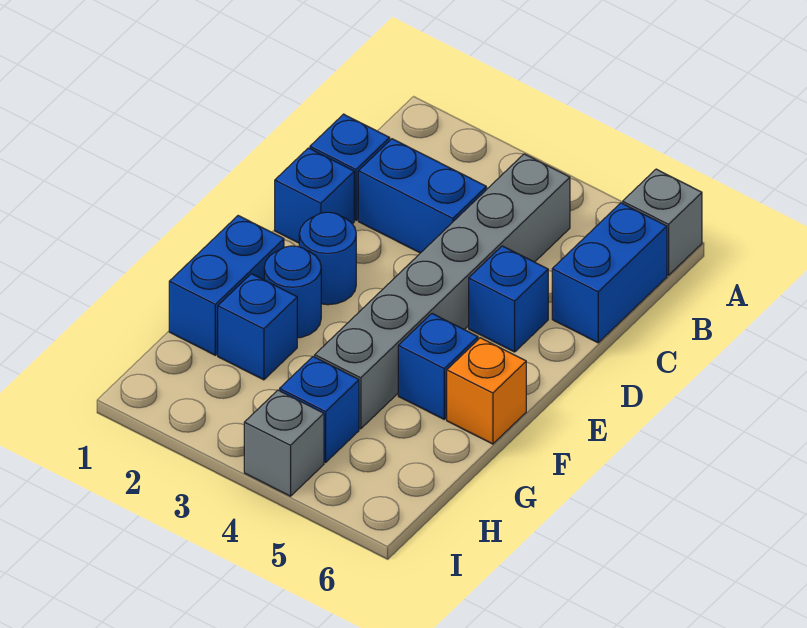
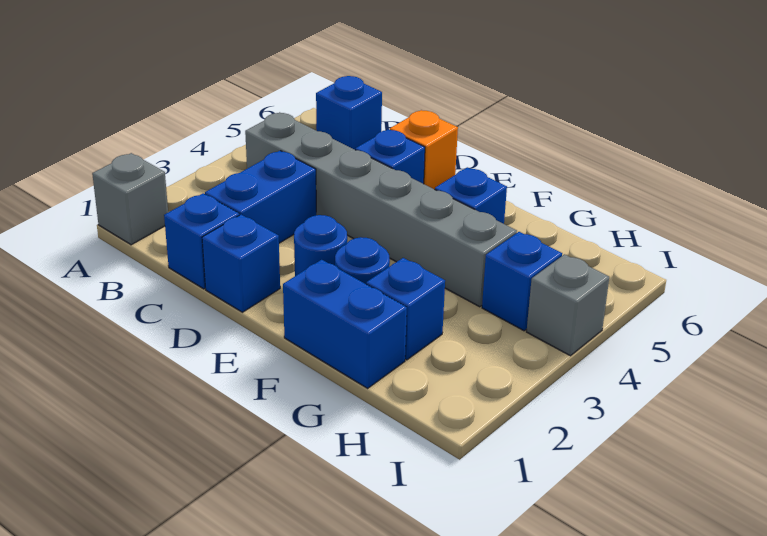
grey brick A6 level 1 -> grey brick A1 level 1
blue brick B6:C6 level 1 -> blue brick B6 level 1
orange brick F6 level 1 -> orange brick D6 level 1

